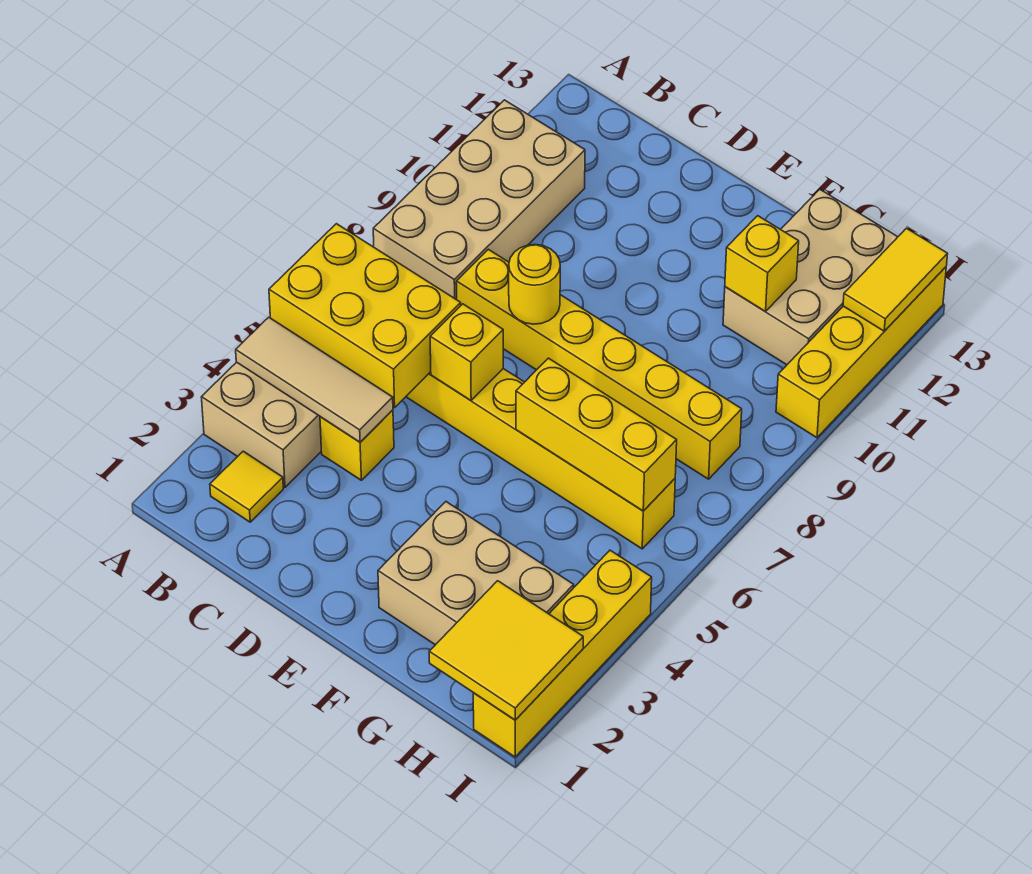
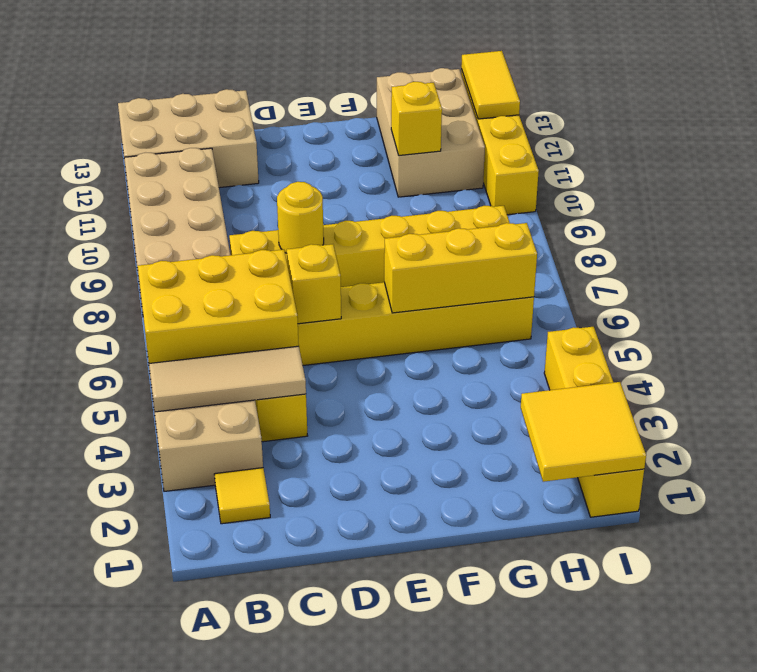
tan brick F2:H3 level 1 -> tan brick A12:C13 level 1

